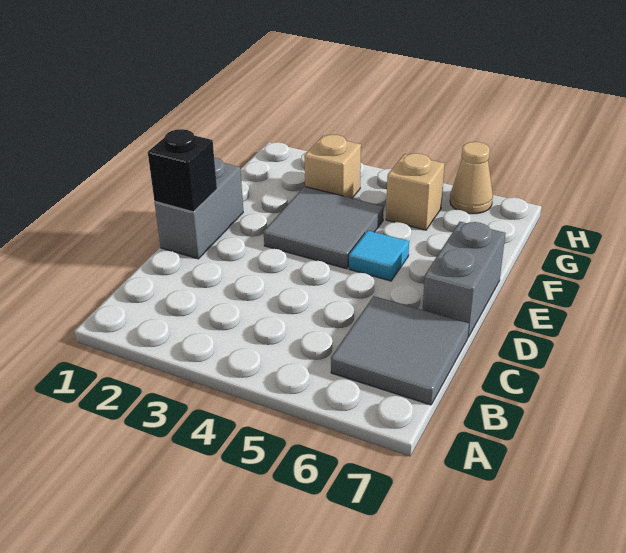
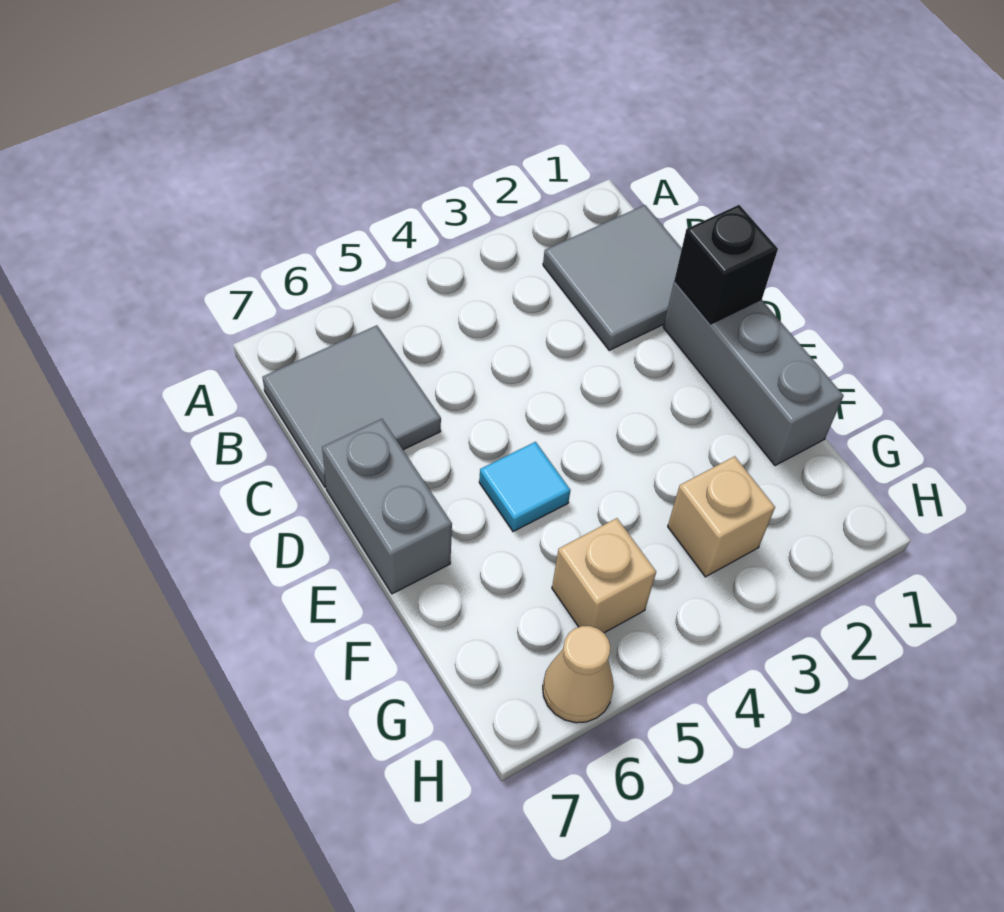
grey brick D1:E1 level 1 -> grey brick D1:F1 level 1
grey tile E3:F4 level 1 -> grey tile B1:C2 level 1

